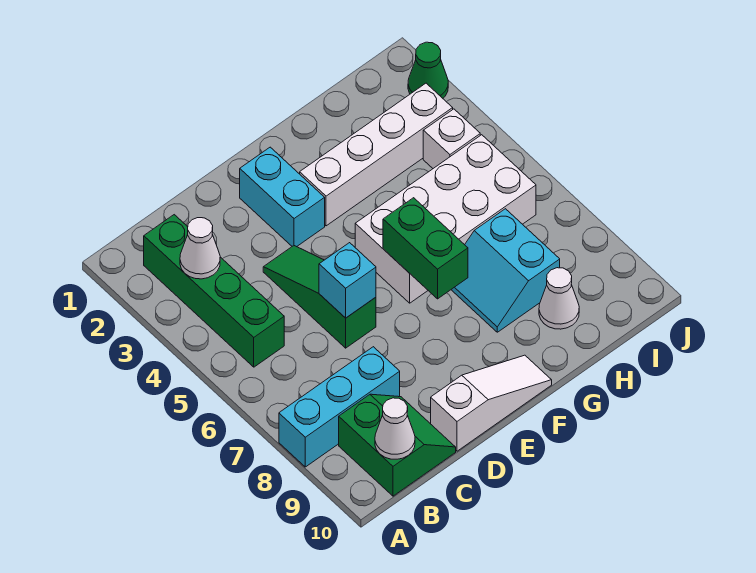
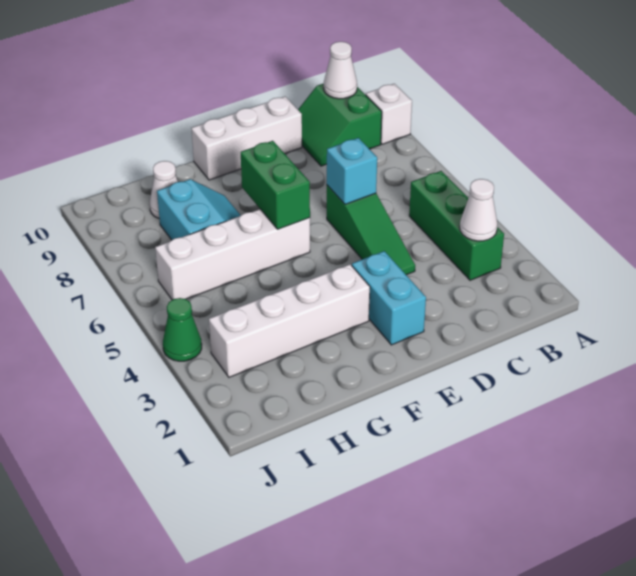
cyan brick A8:C8 level 1 -> none
green brick B2:B5 level 1 -> green brick B3:B5 level 1
white slope D10:F10 level 1 top D -> white brick D10:F10 level 1
white brick F5:I6 level 1 -> white brick F6:I6 level 1
white brick I4 level 1 -> white brick A9 level 1
green cone J2 level 1 -> green cone J4 level 1

